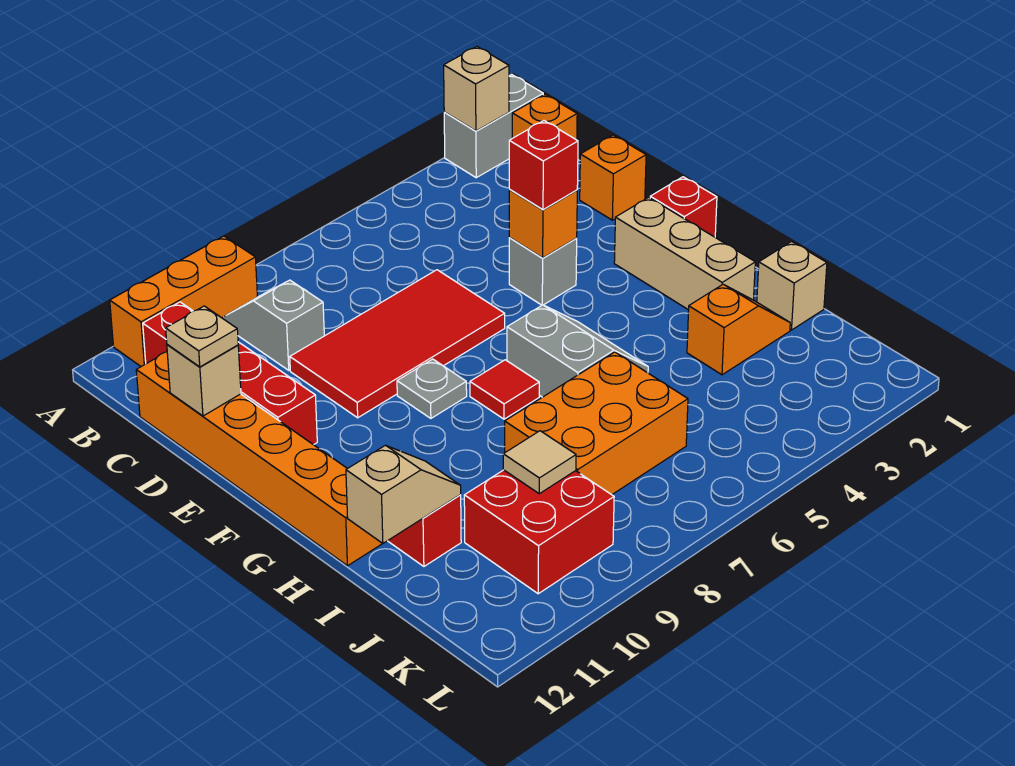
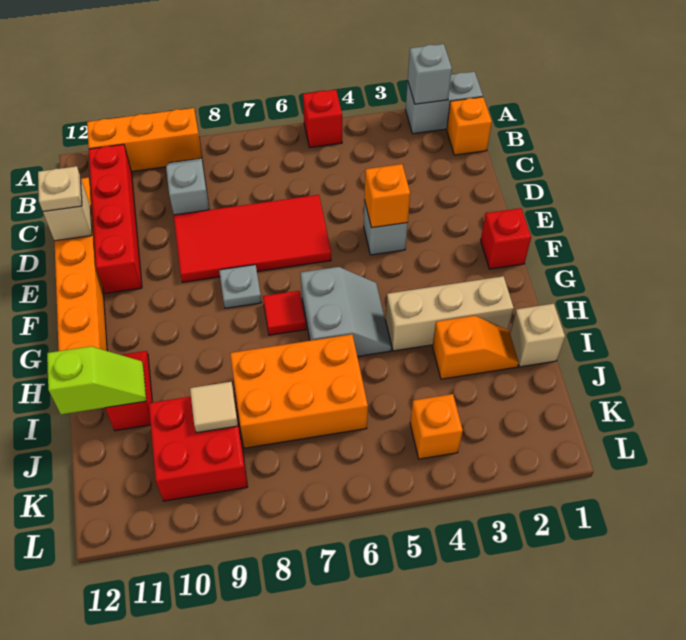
tan brick A2 level 2 -> grey brick A2 level 2
orange brick D1 level 1 -> orange brick K4 level 1
red brick E4 level 3 -> red brick A5 level 1
tan brick F2:H2 level 1 -> tan brick H2:H4 level 1
tan slope I11:I12 level 2 top 12 -> lime slope I11:I12 level 2 top 12

